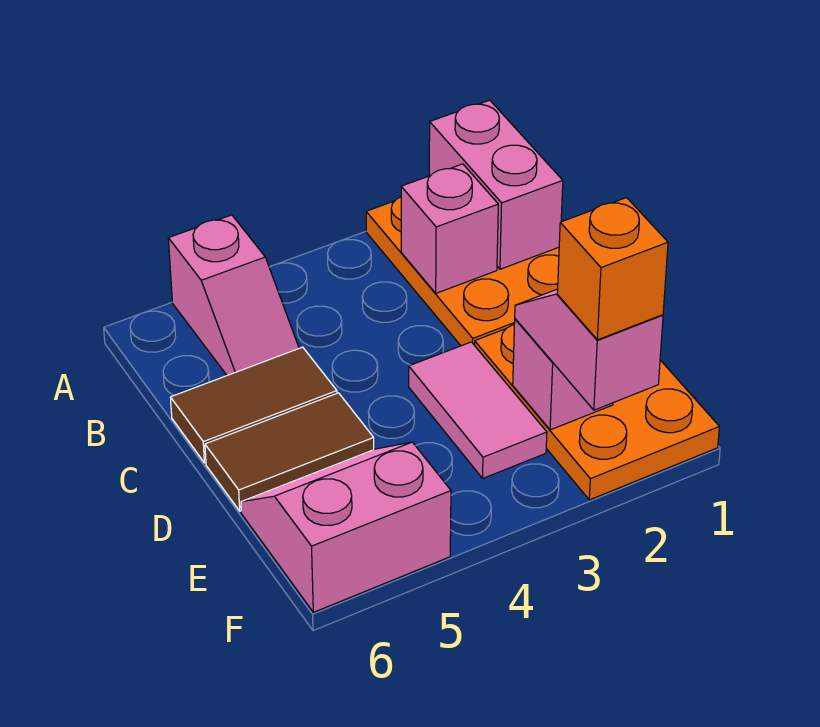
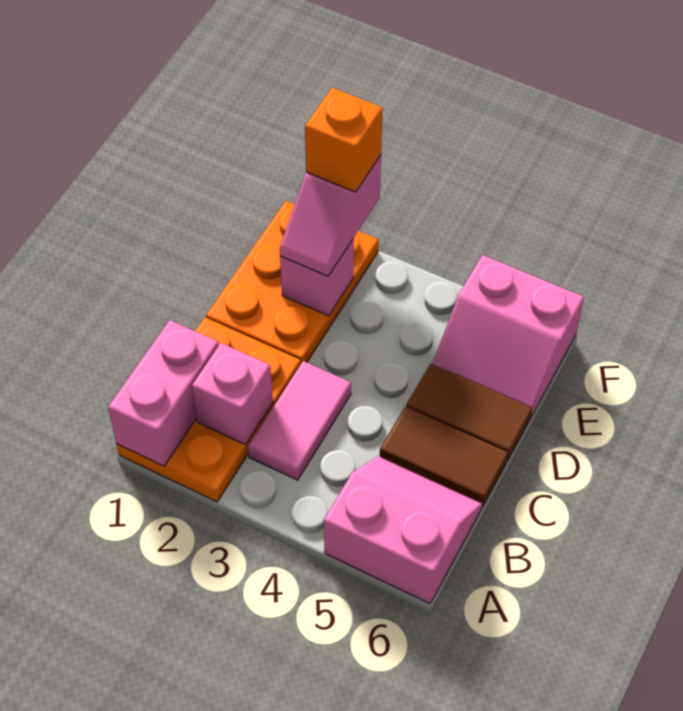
pink slope A5:B5 level 1 top A -> pink slope A5:B6 level 1 top A
pink tile D3:E3 level 1 -> pink tile B3:C3 level 1

